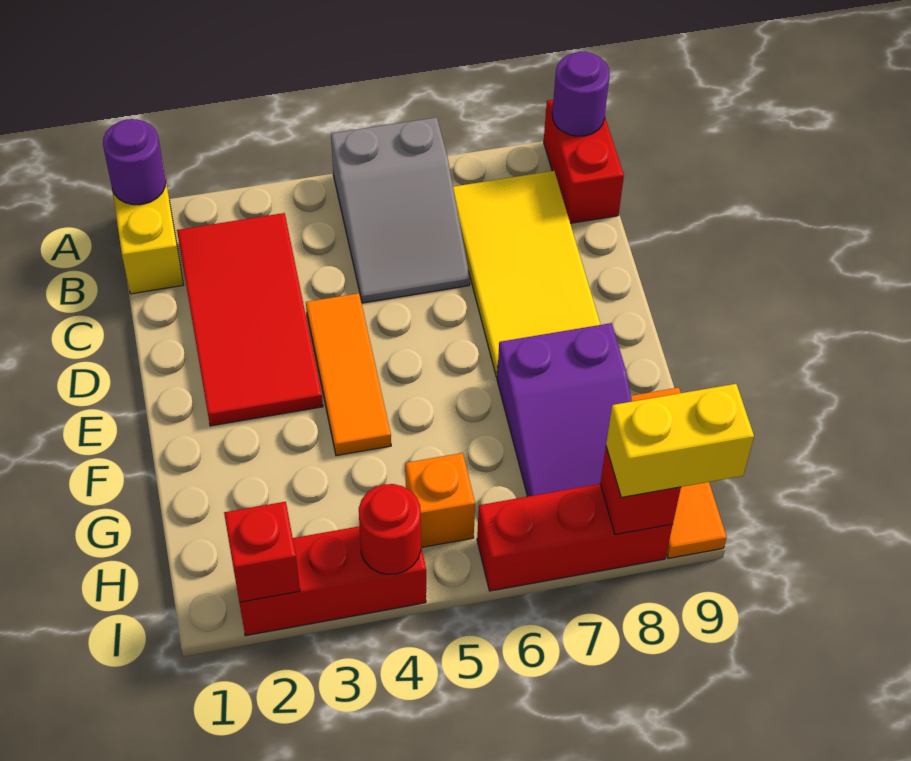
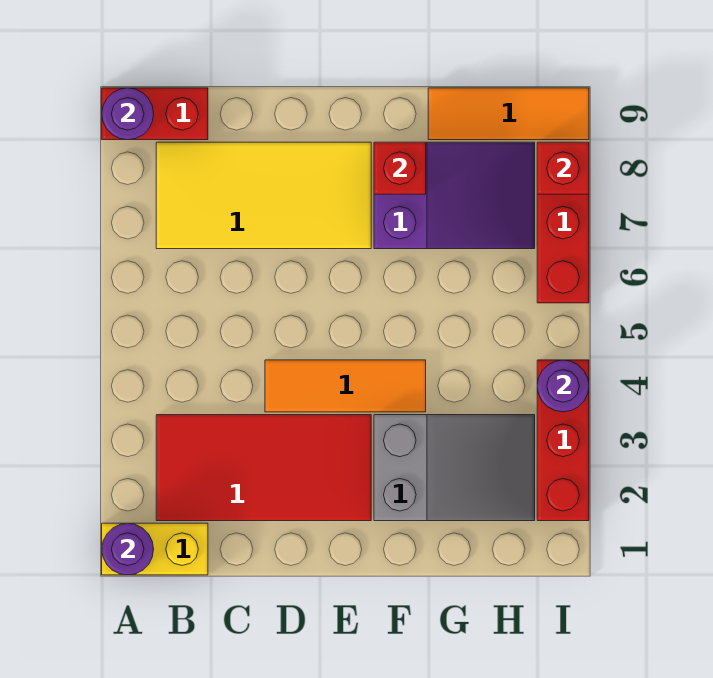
grey slope A5:C6 level 1 top A -> grey slope F2:H3 level 1 top F
orange brick H5 level 1 -> none
red brick I2 level 2 -> red brick F8 level 2
red round brick I4 level 2 -> purple round brick I4 level 2
yellow brick I8:I9 level 3 -> none

